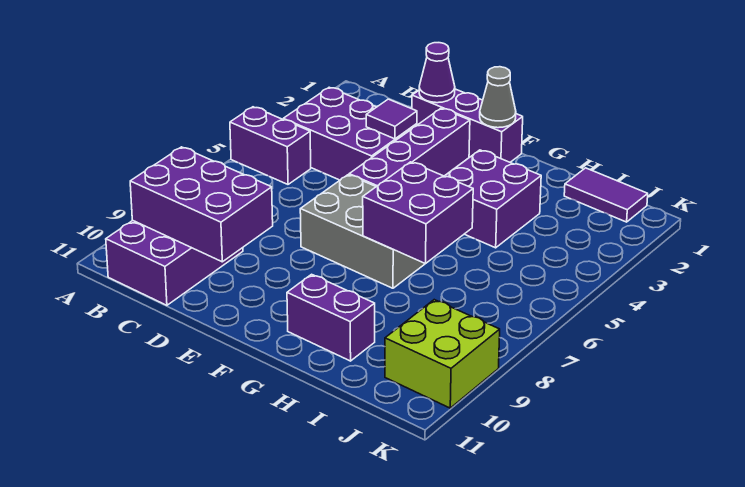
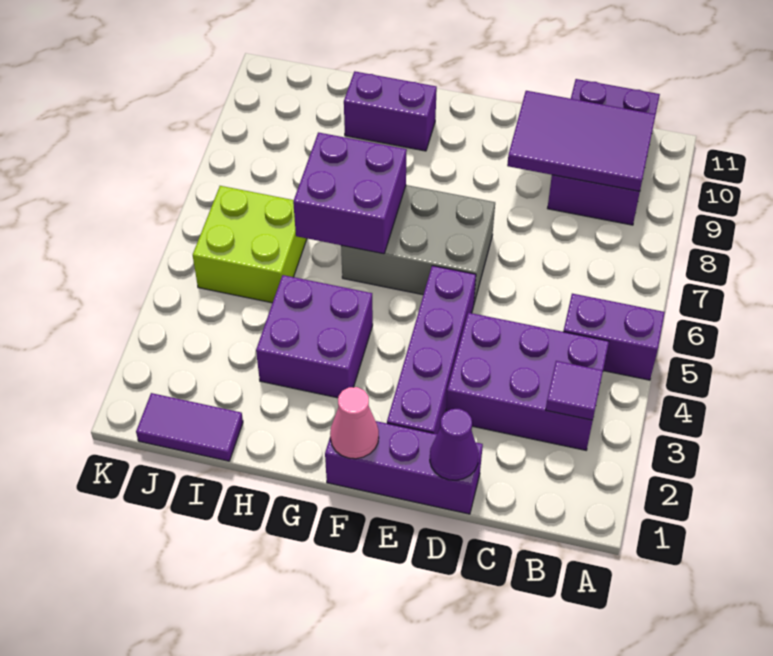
purple brick B9:D10 level 2 -> purple tile B9:D10 level 2
purple tile D3 level 2 -> purple tile B3 level 2
grey cone F1 level 2 -> pink cone F1 level 2
lime brick J9:K10 level 1 -> lime brick I5:J6 level 1

